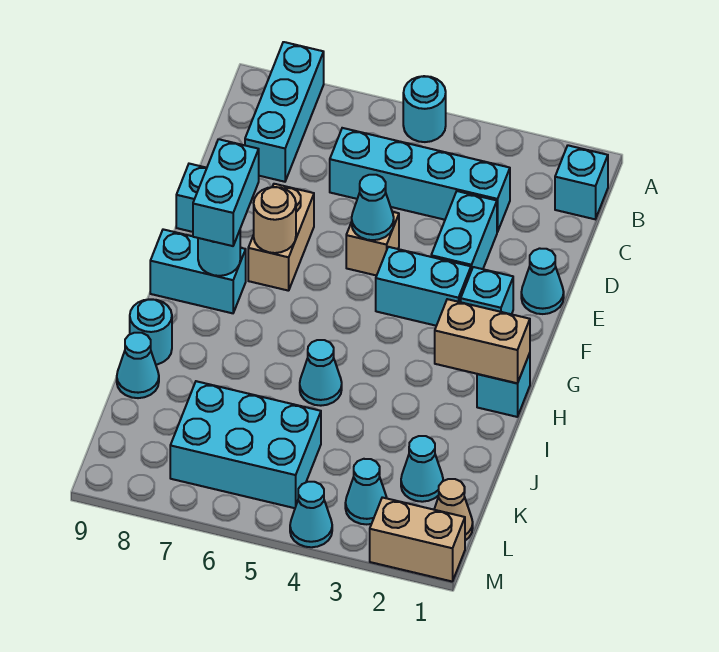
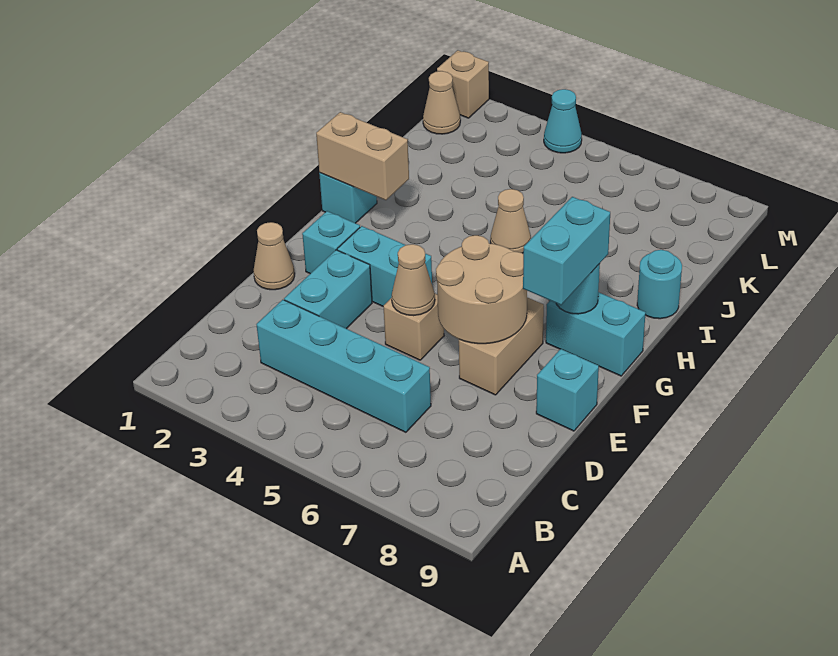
cyan round brick A5 level 1 -> none
cyan brick A8:C8 level 1 -> none
cyan brick B1 level 1 -> none
cyan cone E1 level 1 -> tan cone E1 level 1
cyan cone E5 level 2 -> tan cone E5 level 2
tan round brick F7 level 2 -> tan round brick E6:F7 level 2
cyan cone I5 level 1 -> tan cone I5 level 1
cyan cone J9 level 1 -> none
cyan cone K2 level 1 -> none
cyan brick K5:L7 level 1 -> none
cyan cone L3 level 1 -> none
tan brick M1:M2 level 1 -> tan brick M1 level 1

